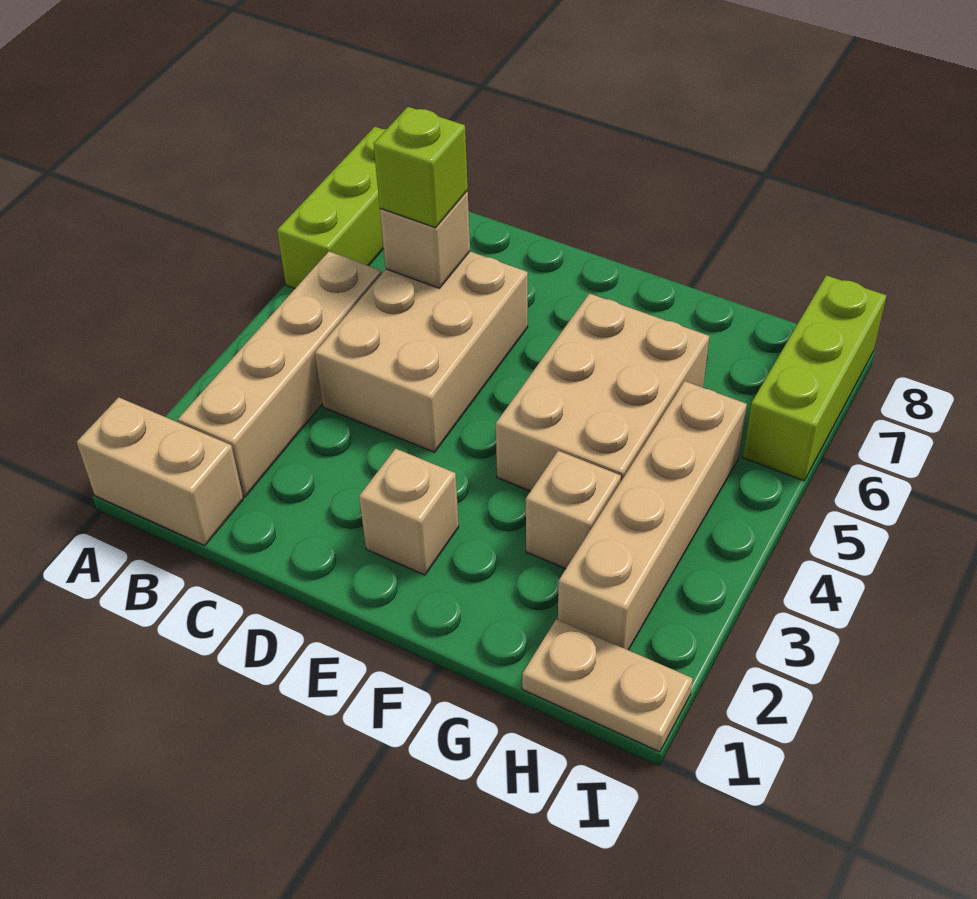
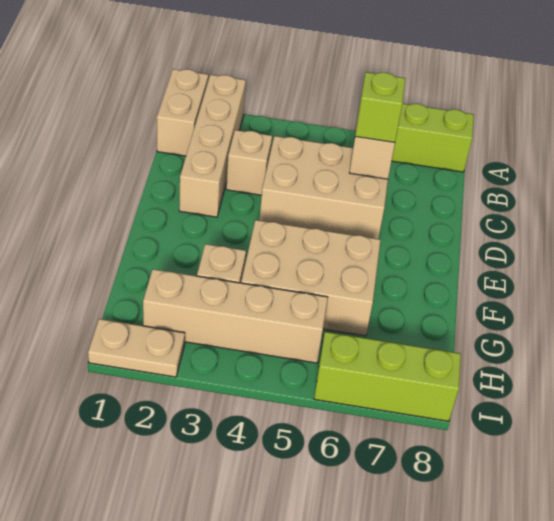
tan brick B2:B5 level 1 -> tan brick A2:D2 level 1
tan brick E2 level 1 -> tan brick C3 level 1
tan plate H1:I1 level 1 -> tan plate I1:I2 level 1

